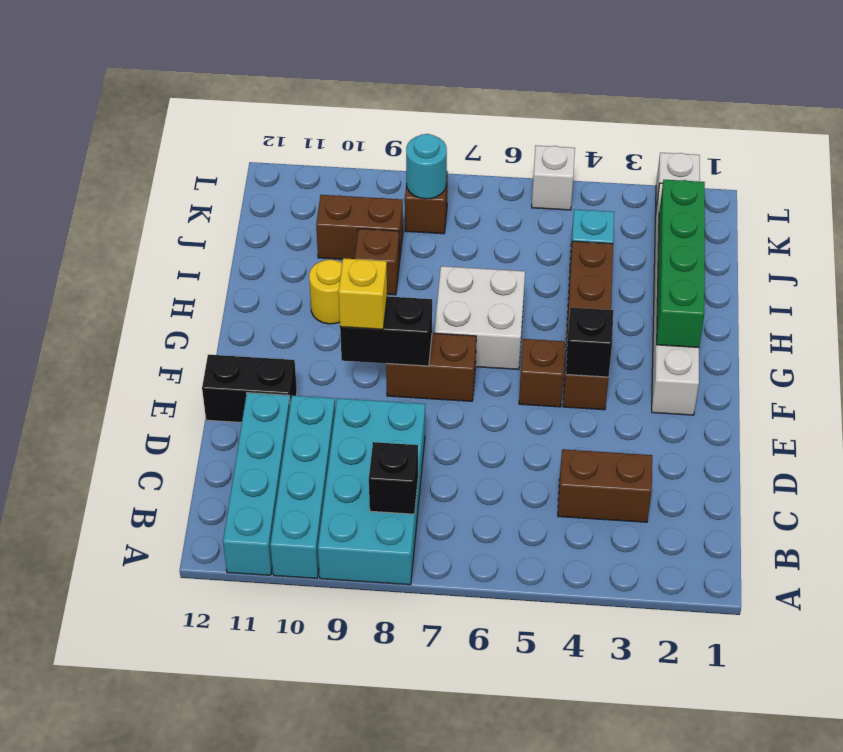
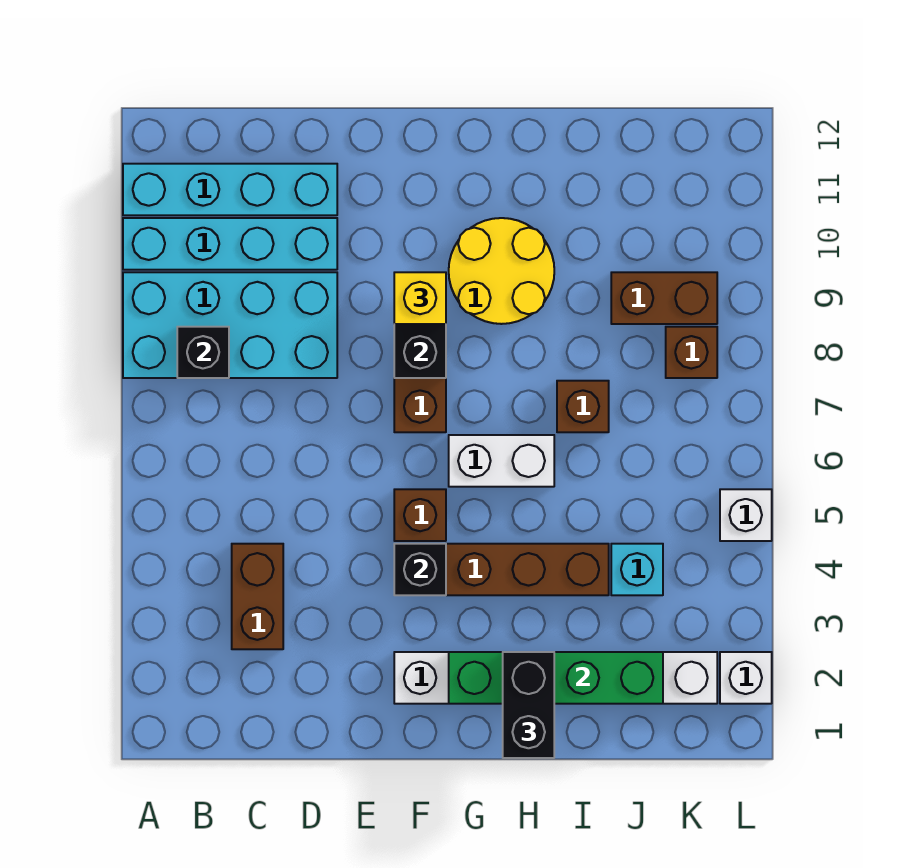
black brick E11:E12 level 1 -> black brick H1:H2 level 3
white brick G6:H7 level 1 -> white brick G6:H6 level 1
yellow round brick H10 level 1 -> yellow round brick G9:H10 level 1
brown brick I9 level 1 -> brown brick I7 level 1
brown brick J9:J10 level 1 -> brown brick J9:K9 level 1
cyan round brick K8 level 2 -> none

